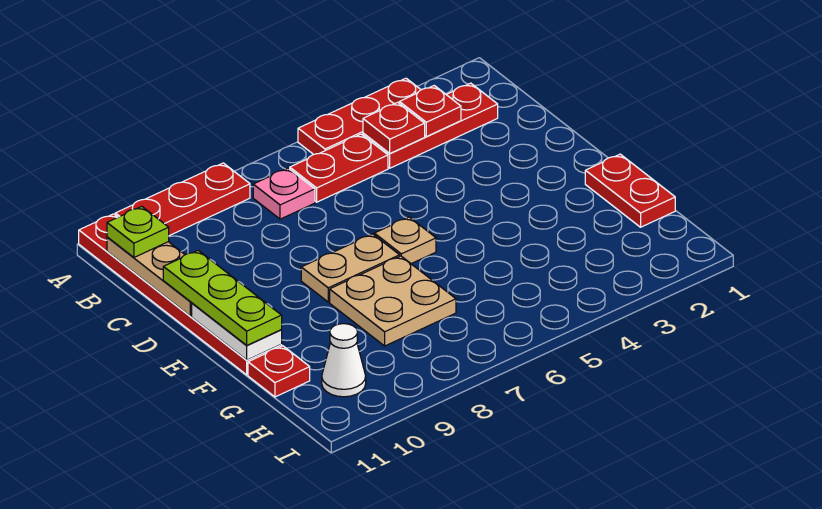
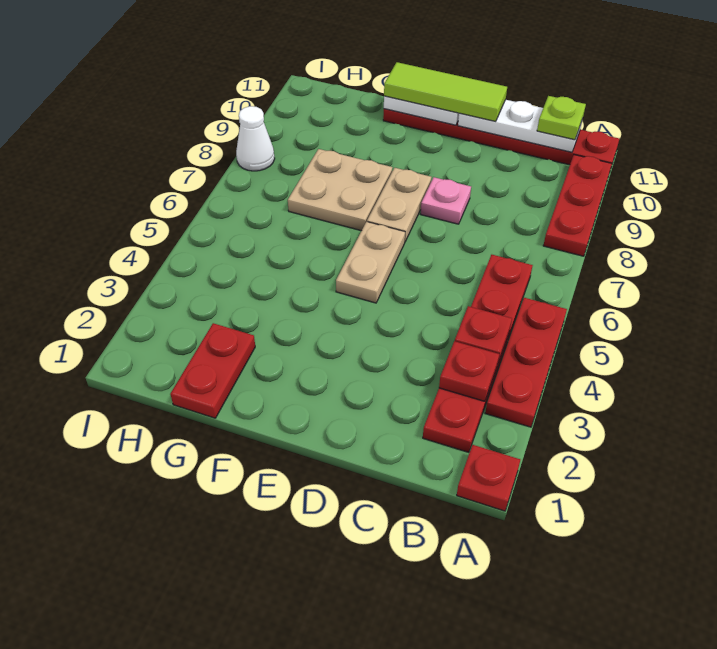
pink plate B7 level 1 -> pink plate D8 level 1
tan plate B11:D11 level 2 -> white plate B11:D11 level 2
lime plate D11:F11 level 3 -> lime tile D11:F11 level 3
tan plate E6 level 1 -> tan plate E5:E6 level 1
red plate F1:G1 level 1 -> red plate G1:G2 level 1
red plate G11 level 1 -> red plate A1 level 1
white cone H10 level 1 -> white cone I8 level 1

